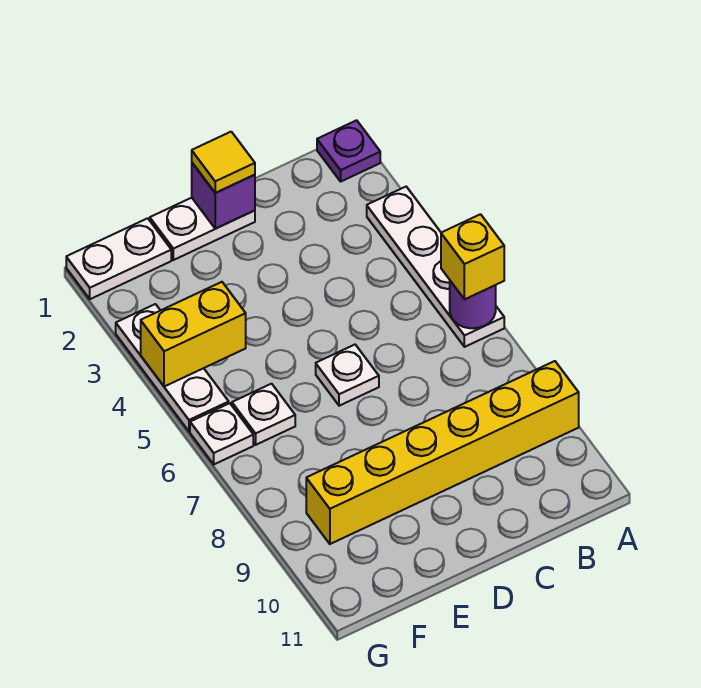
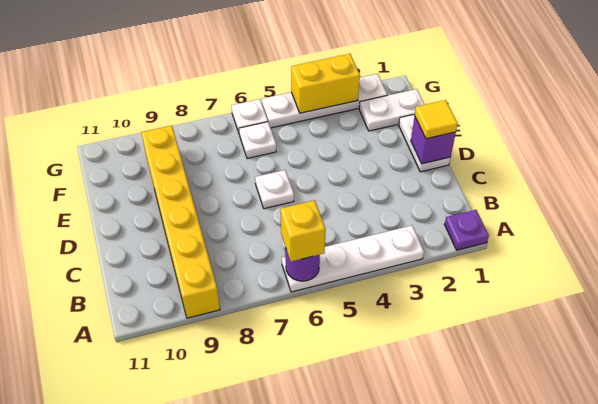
white plate F1:G1 level 1 -> white plate F1:F2 level 1
yellow brick F4:G4 level 2 -> yellow brick G3:G4 level 2
white plate G3:G5 level 1 -> white plate G2:G5 level 1

